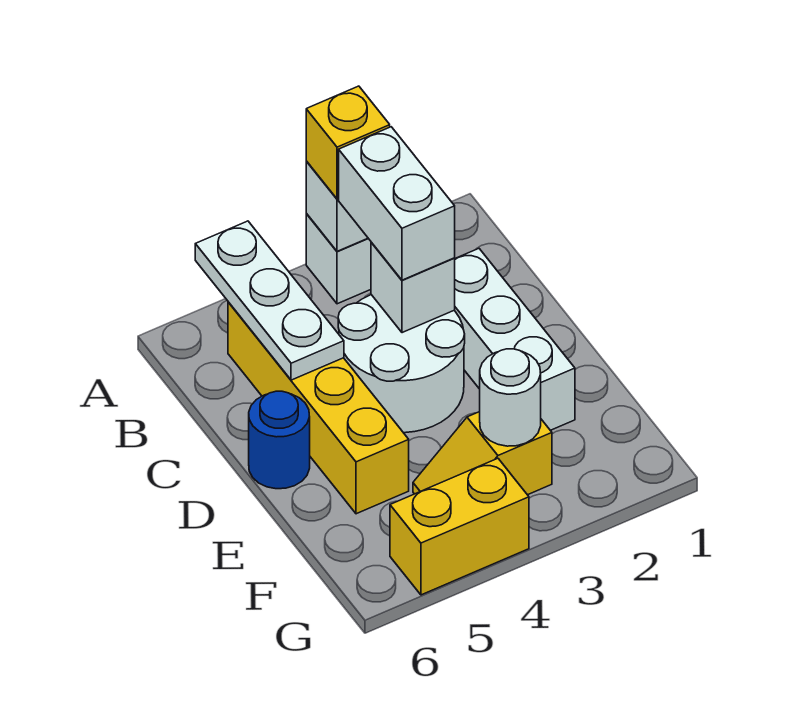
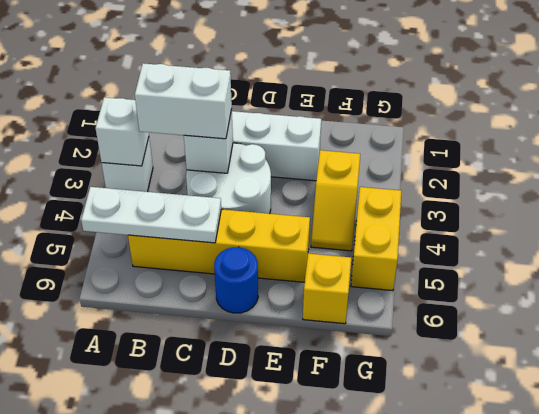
yellow brick A3 level 3 -> yellow brick F6 level 1
white round brick F3 level 2 -> none

